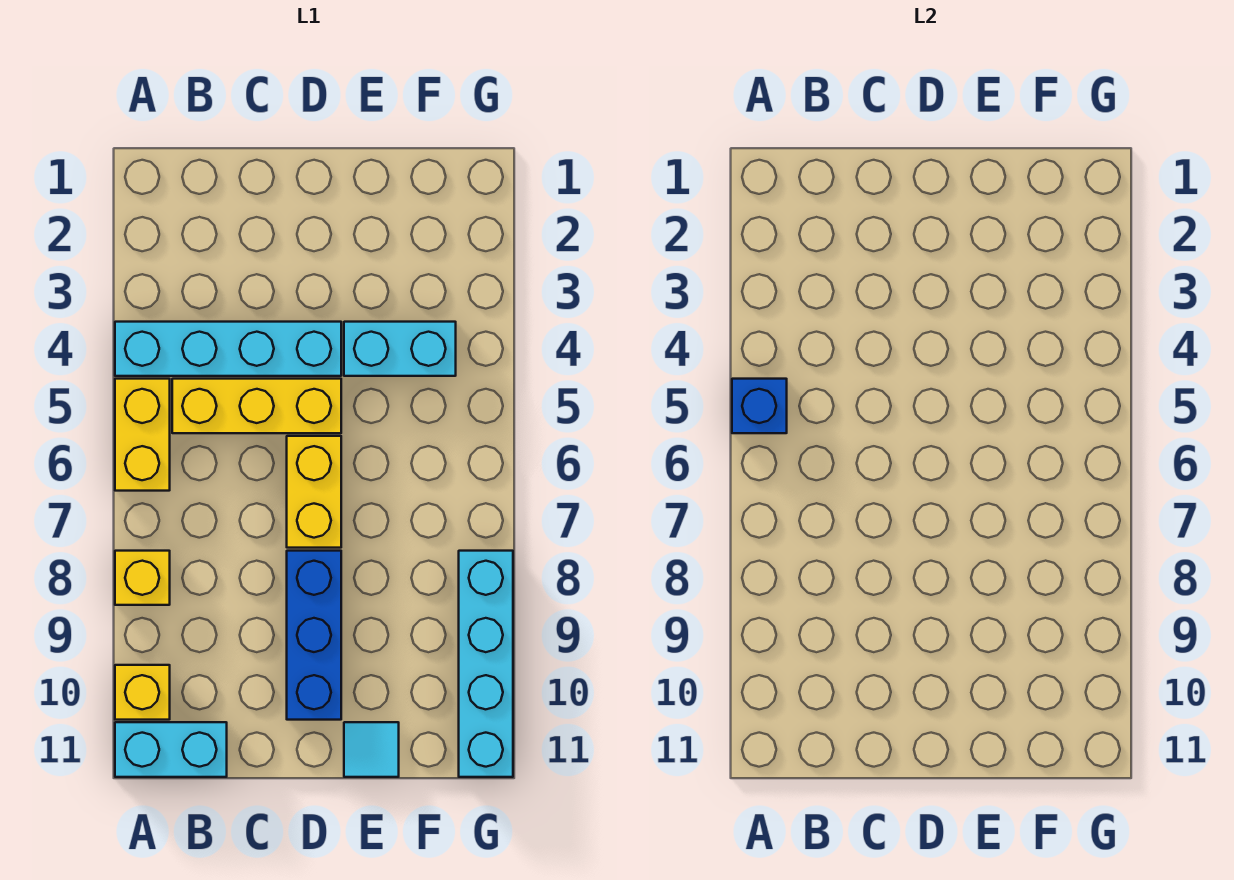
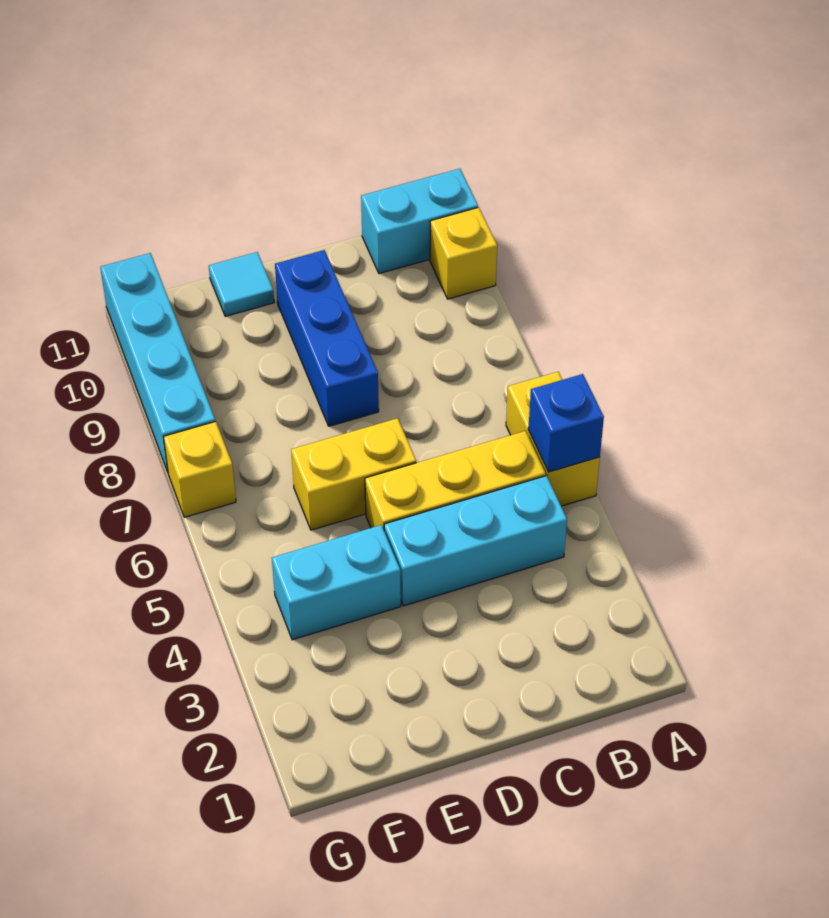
cyan brick A4:D4 level 1 -> cyan brick B4:D4 level 1
yellow brick A8 level 1 -> yellow brick G7 level 1
yellow brick D6:D7 level 1 -> yellow brick D6:E6 level 1

